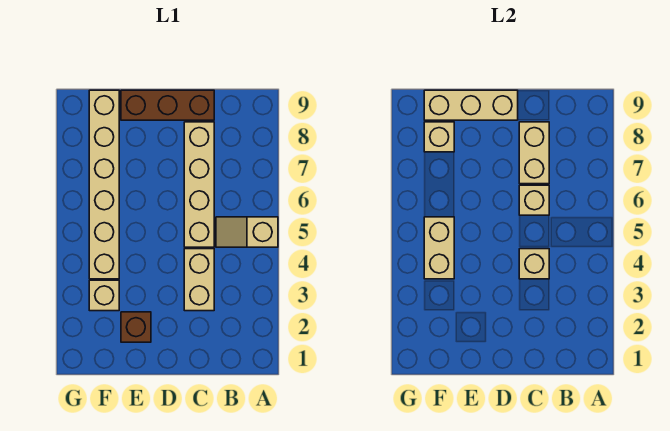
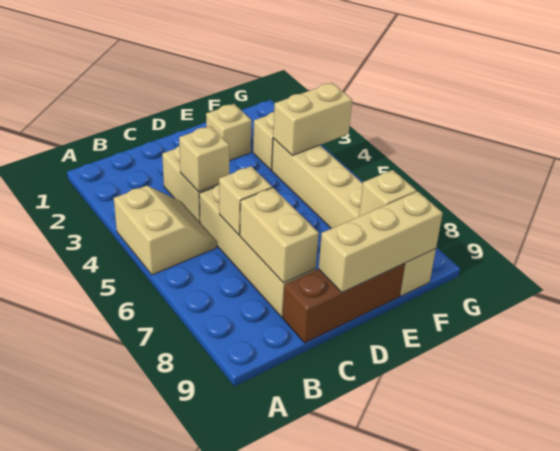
tan slope A5:B5 level 1 top A -> tan slope A4:B5 level 1 top A
brown brick E2 level 1 -> tan brick E2 level 1
tan brick F4:F5 level 2 -> tan brick F4:G4 level 2

